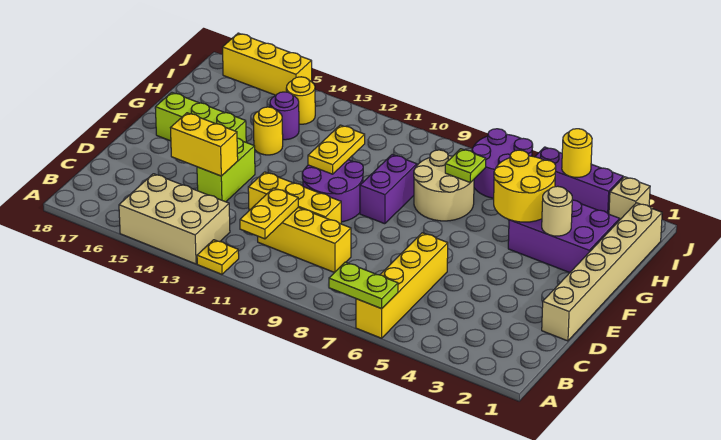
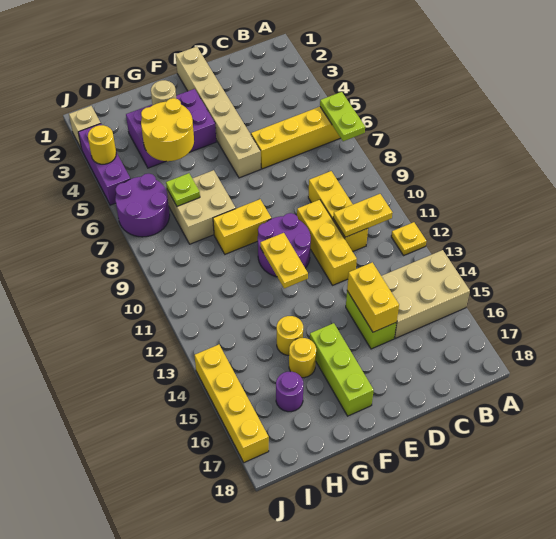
tan brick A13:B15 level 1 -> tan brick A14:C15 level 1
tan brick D1:I1 level 1 -> tan brick E1:E6 level 1
lime brick D14:E14 level 1 -> lime brick D14:D15 level 1
purple brick F9:G9 level 1 -> yellow brick F9:G9 level 1
yellow plate F11:G11 level 2 -> yellow plate F11:F12 level 2
purple brick G2:H4 level 1 -> purple brick F3:H4 level 1
tan round brick G7:H8 level 1 -> tan brick G7:H8 level 1
purple round brick H14 level 1 -> purple round brick H16 level 1
yellow round brick I14 level 1 -> yellow round brick G15 level 1
yellow brick J15:J17 level 1 -> yellow brick J14:J17 level 1

